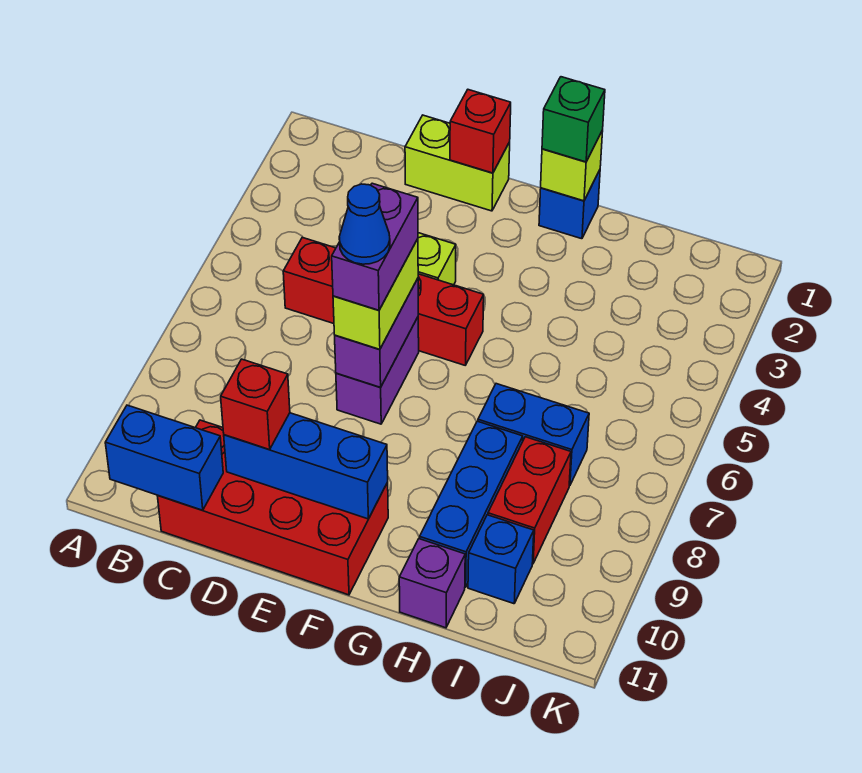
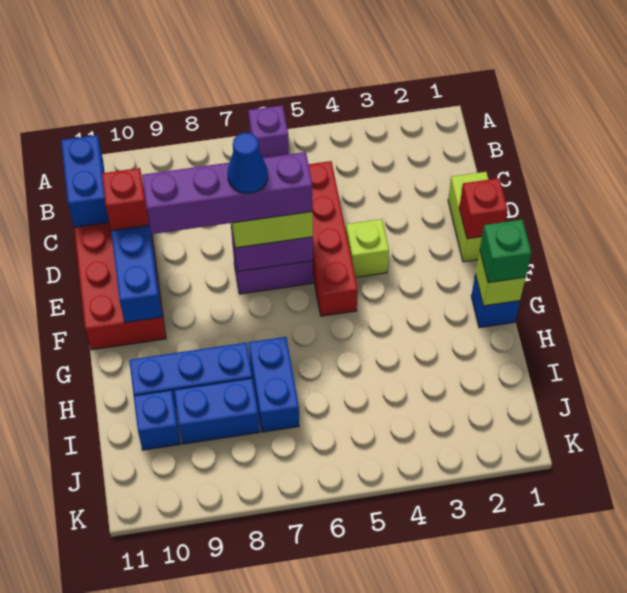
purple brick E6:E7 level 4 -> purple brick E6:E9 level 4
purple brick H11 level 1 -> purple brick A6 level 1
red brick I8:I9 level 1 -> blue brick I8:I9 level 1

